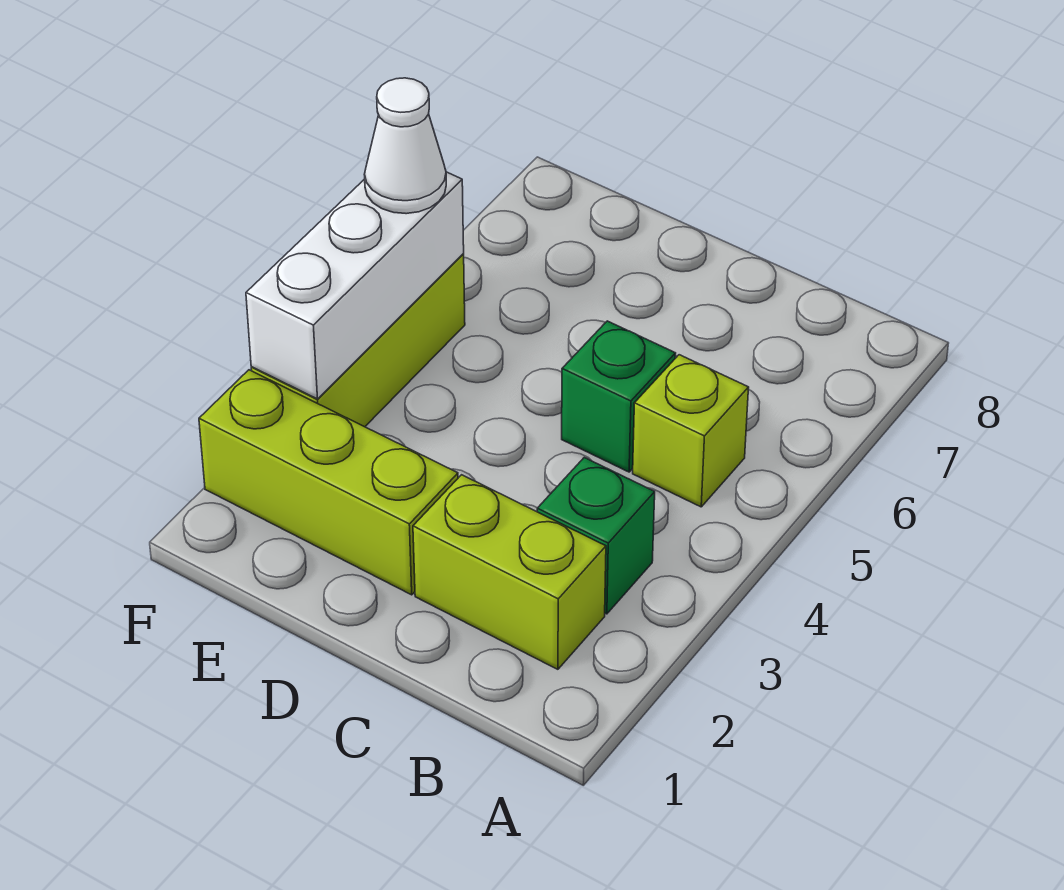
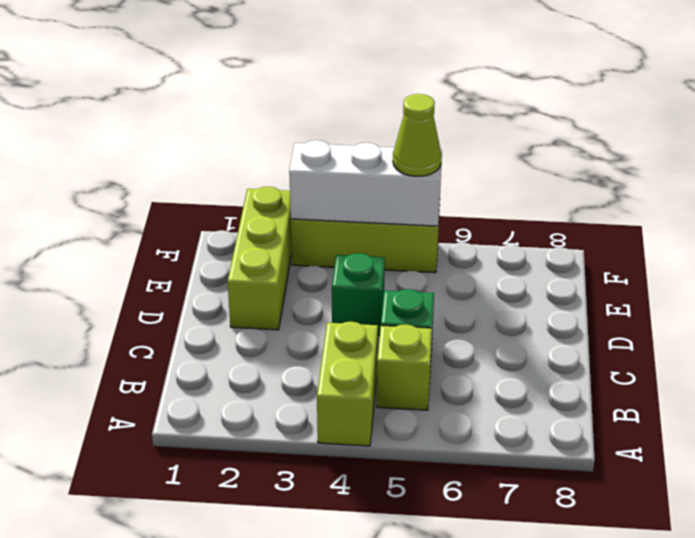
lime brick B2:C2 level 1 -> lime brick A4:B4 level 1
green brick B3 level 1 -> green brick D4 level 1
white cone F5 level 3 -> lime cone F5 level 3

